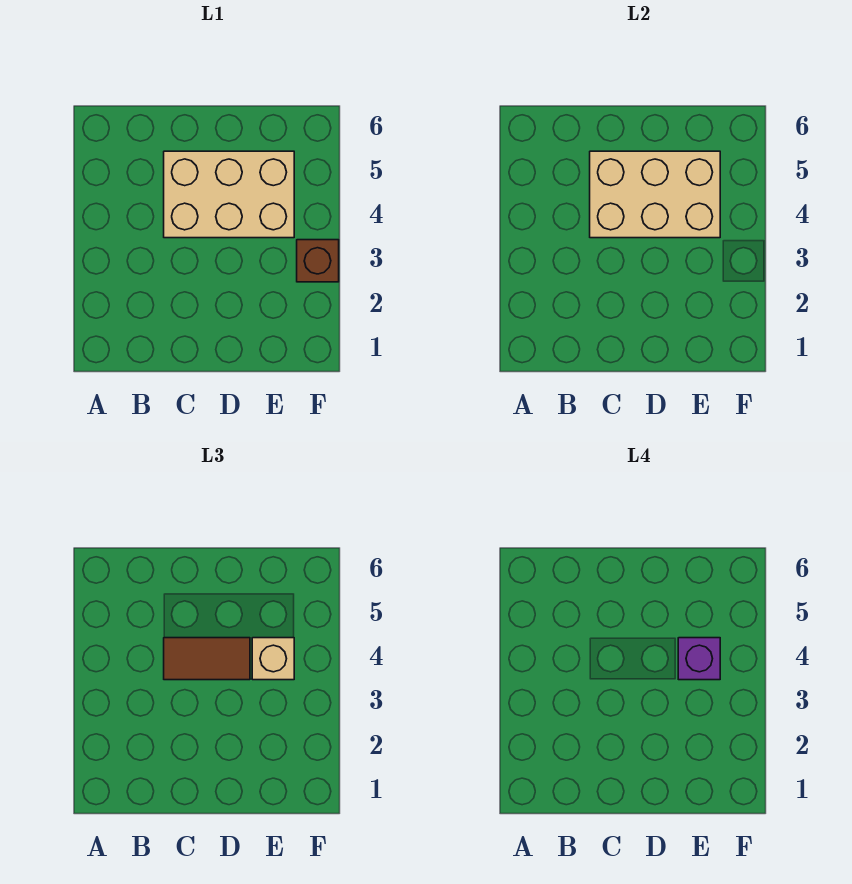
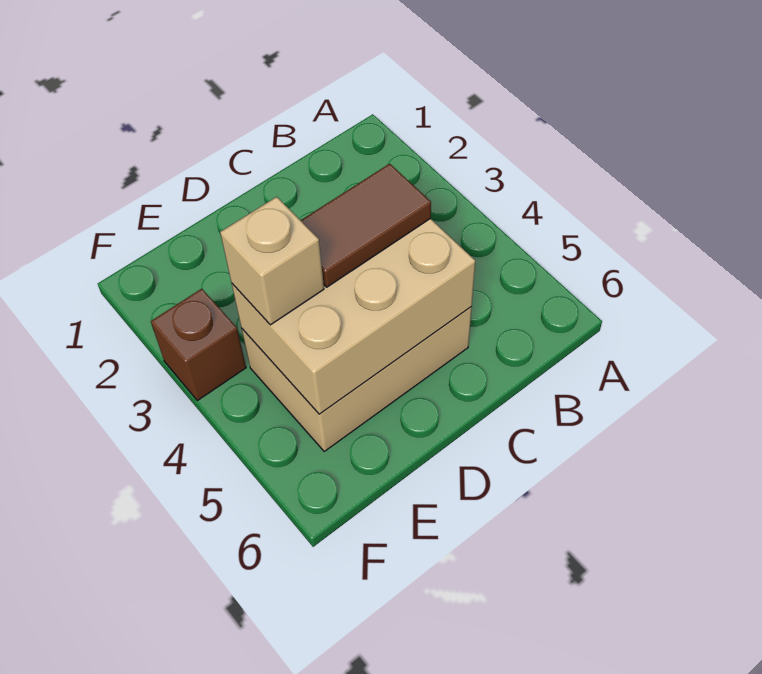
purple brick E4 level 4 -> none

